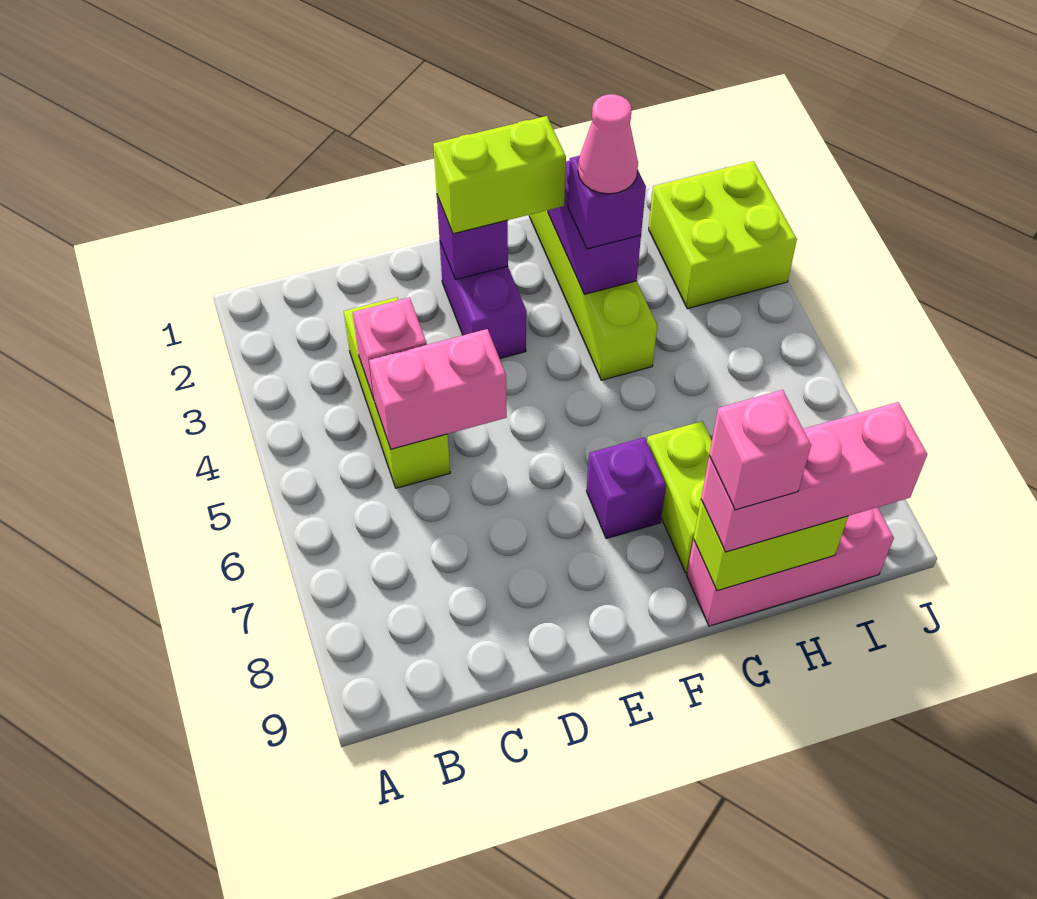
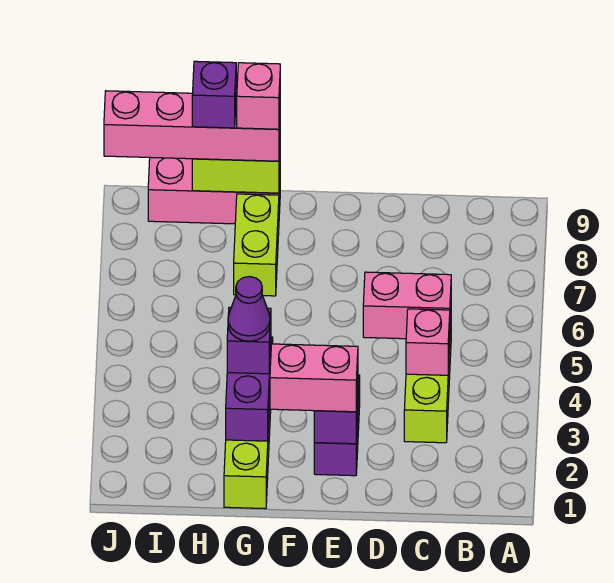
lime brick E2:F2 level 3 -> pink brick E2:F2 level 3
purple brick F7 level 1 -> purple brick H9 level 4
pink cone G3 level 4 -> purple cone G3 level 4
pink brick G9:I9 level 3 -> pink brick G9:J9 level 3
lime brick I2:J3 level 1 -> none

